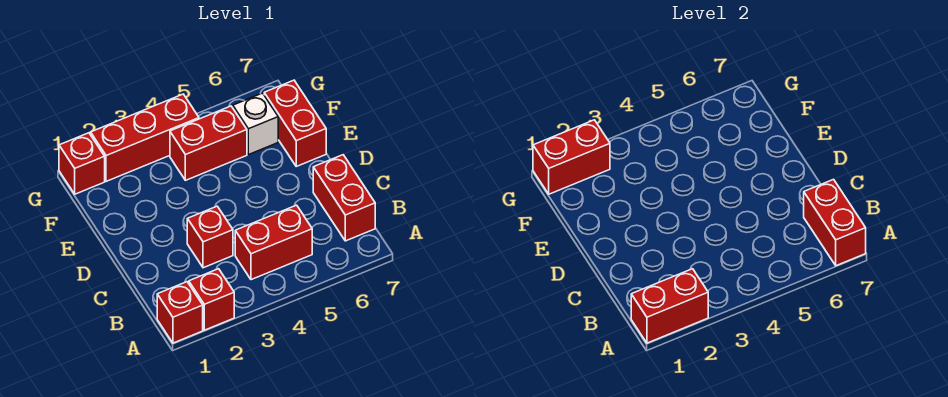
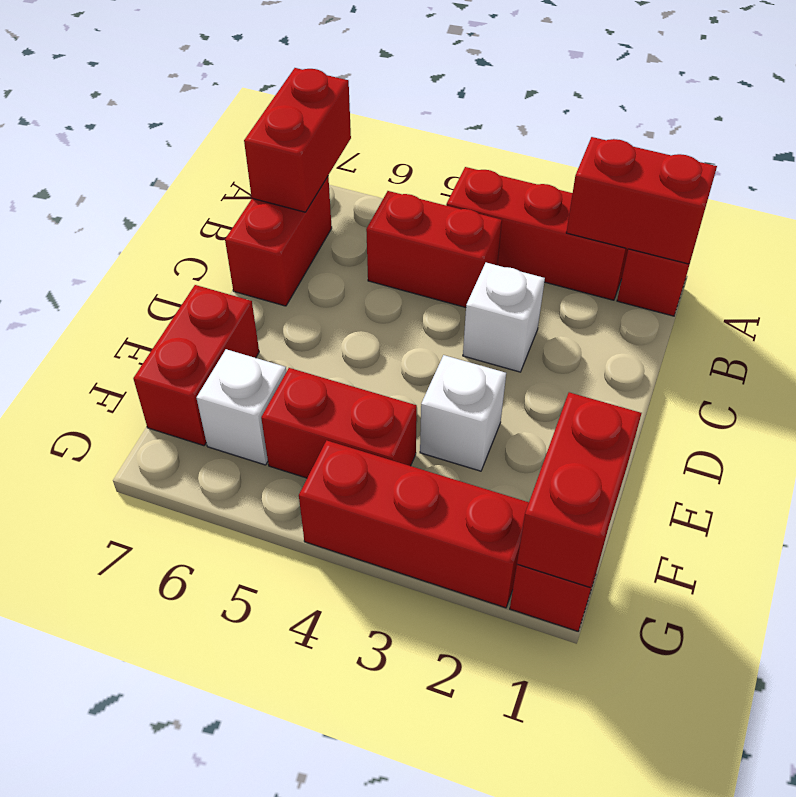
red brick A2 level 1 -> red brick A2:A4 level 1
red brick C3 level 1 -> white brick C3 level 1
none -> white brick E3 level 1
red brick G1:G2 level 2 -> red brick F1:G1 level 2

